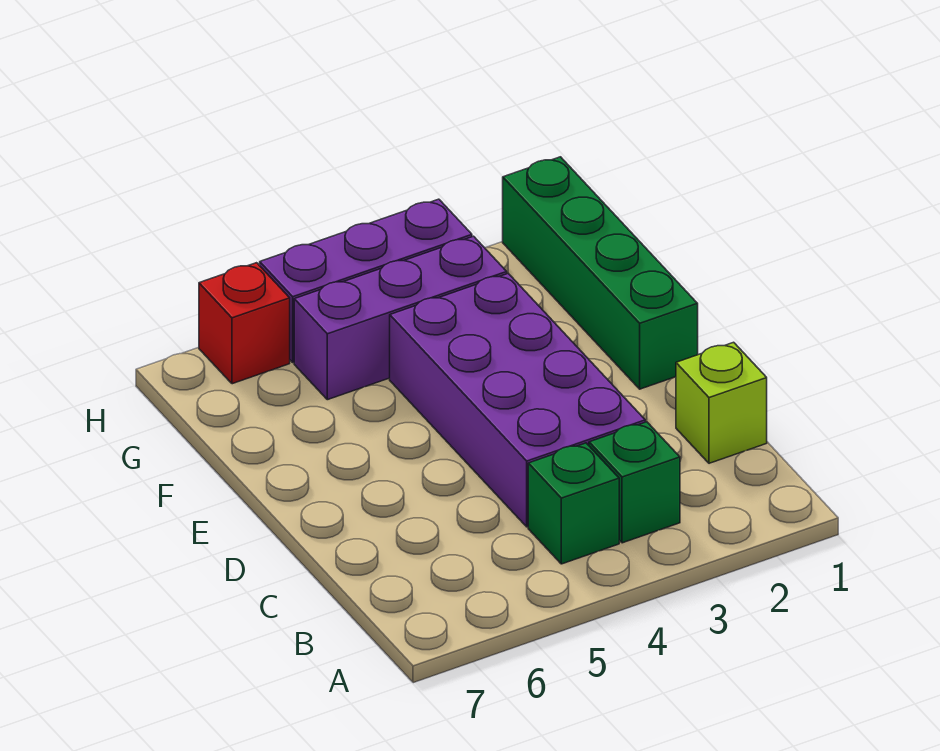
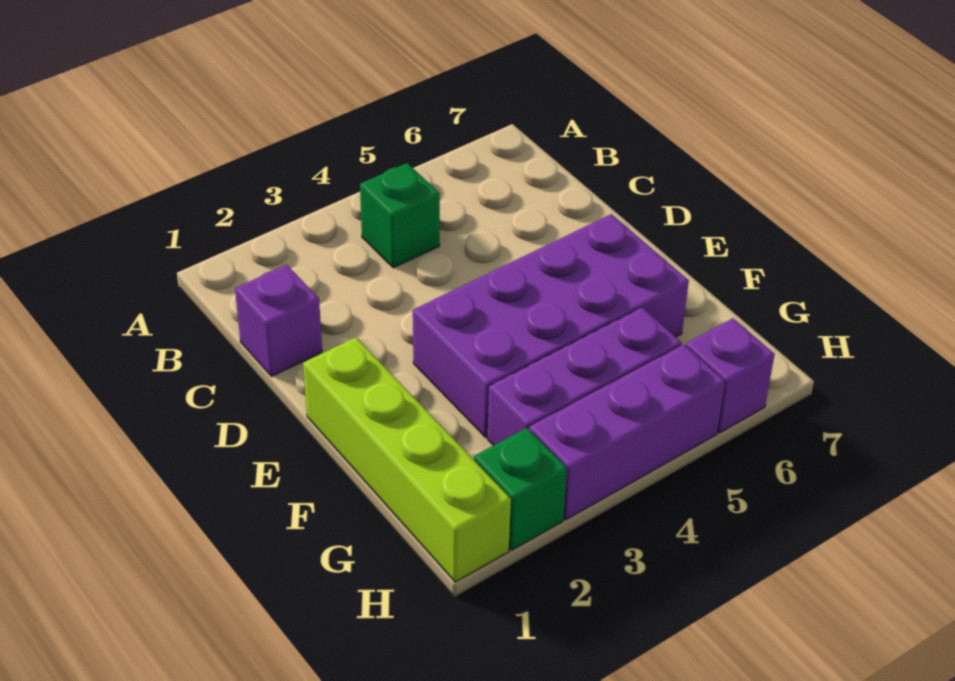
green brick B3 level 1 -> green brick H2 level 1
lime brick C1 level 1 -> purple brick C1 level 1
purple brick C3:F4 level 1 -> purple brick E3:F6 level 1
green brick E1:H1 level 1 -> lime brick E1:H1 level 1
red brick H6 level 1 -> purple brick H6 level 1

